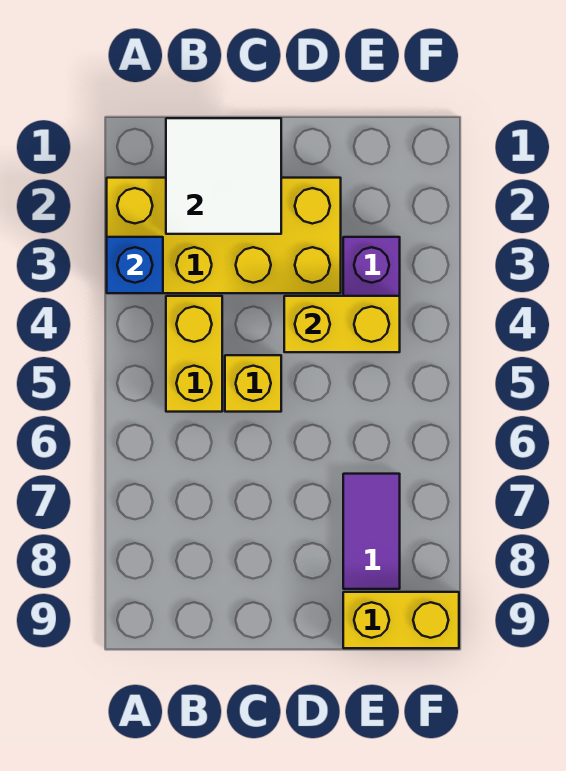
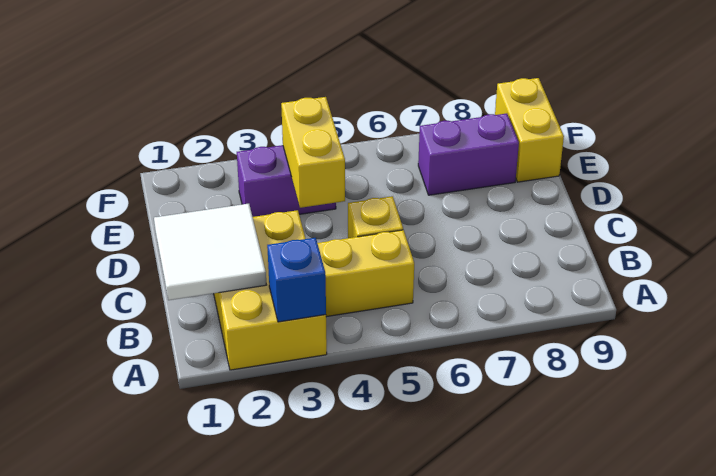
yellow brick A2:D3 level 1 -> yellow brick A2:C3 level 1
purple tile E7:E8 level 1 -> purple brick E7:E8 level 1

